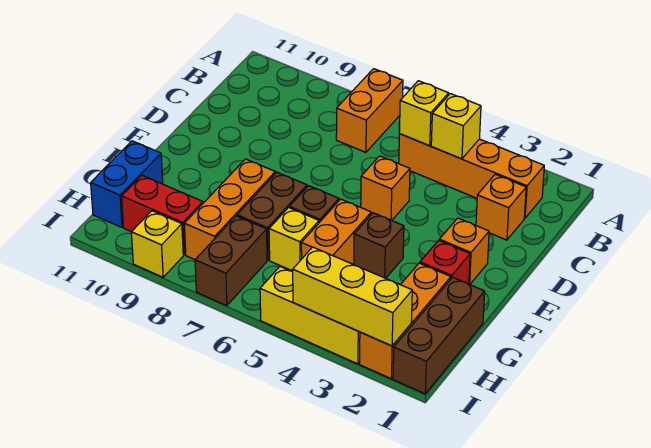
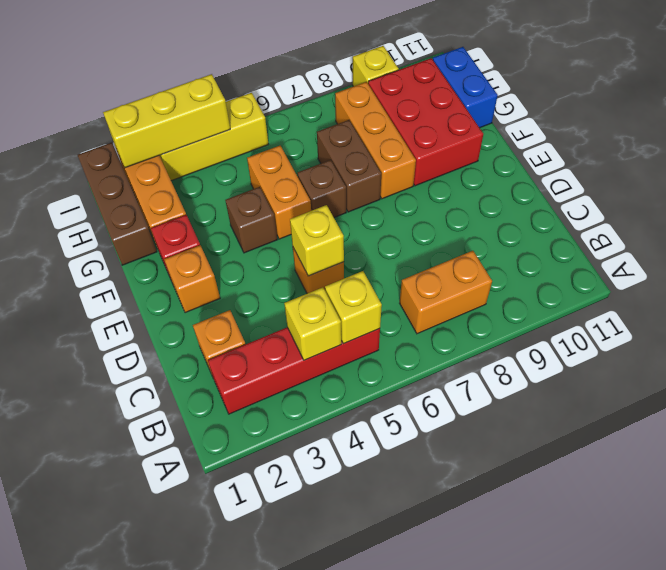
orange brick A7:B7 level 1 -> orange brick B7:B8 level 1
orange brick B2:B5 level 1 -> red brick B2:B5 level 1
yellow brick G6 level 1 -> yellow brick D5 level 2
brown brick H7:I7 level 1 -> none
red brick H9:H10 level 1 -> red brick F9:H10 level 1

